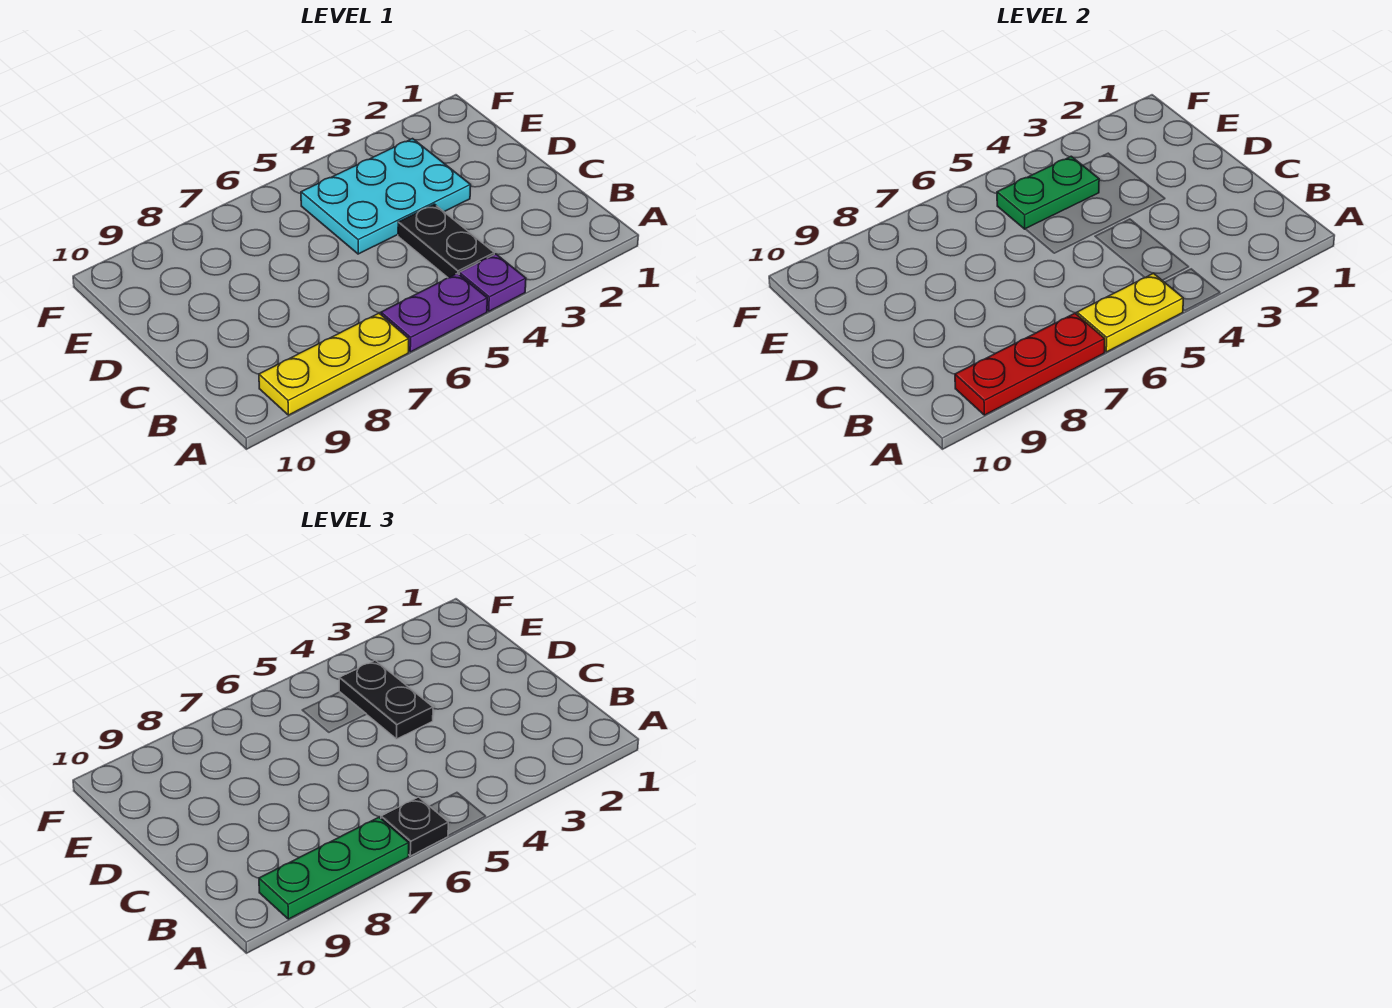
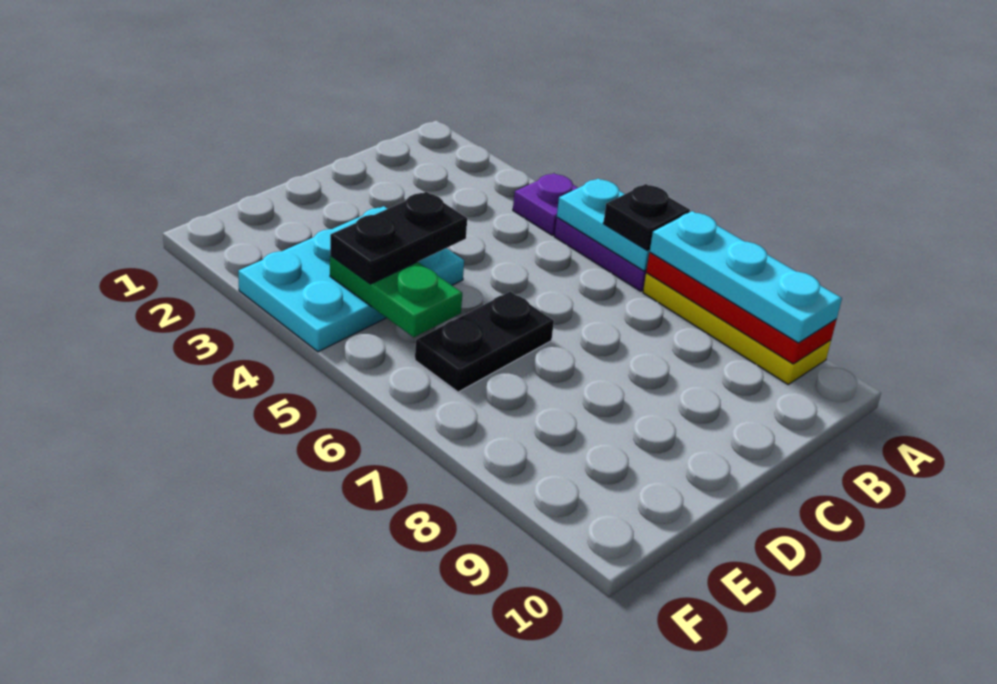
yellow plate A5:A6 level 2 -> cyan plate A5:A6 level 2
green plate A7:A9 level 3 -> cyan plate A7:A9 level 3
black plate B4:C4 level 1 -> black plate D6:E6 level 1
cyan plate D3:E5 level 1 -> cyan plate D3:F4 level 1

